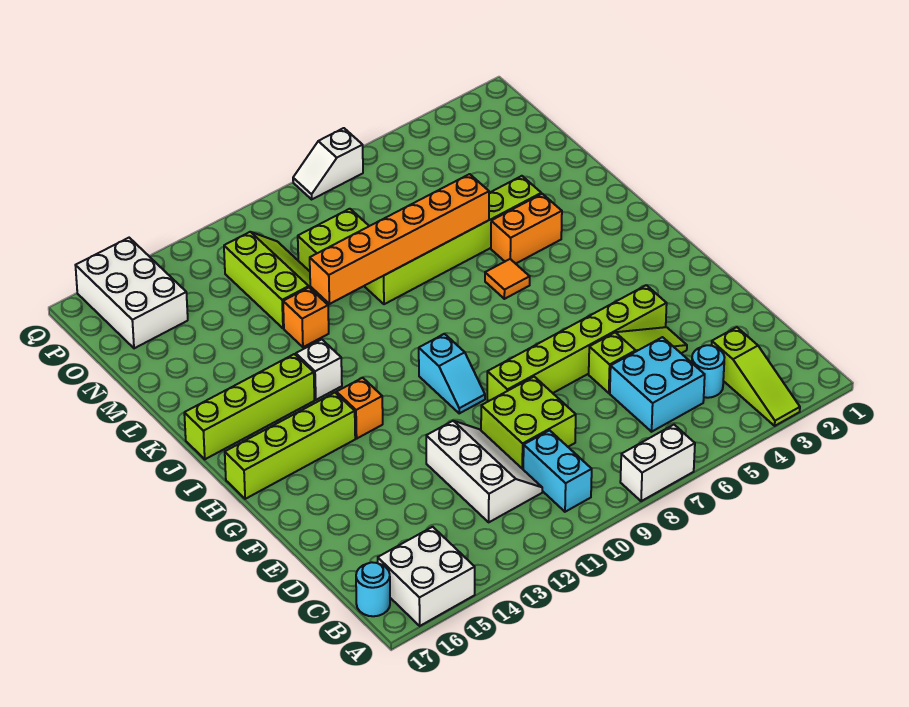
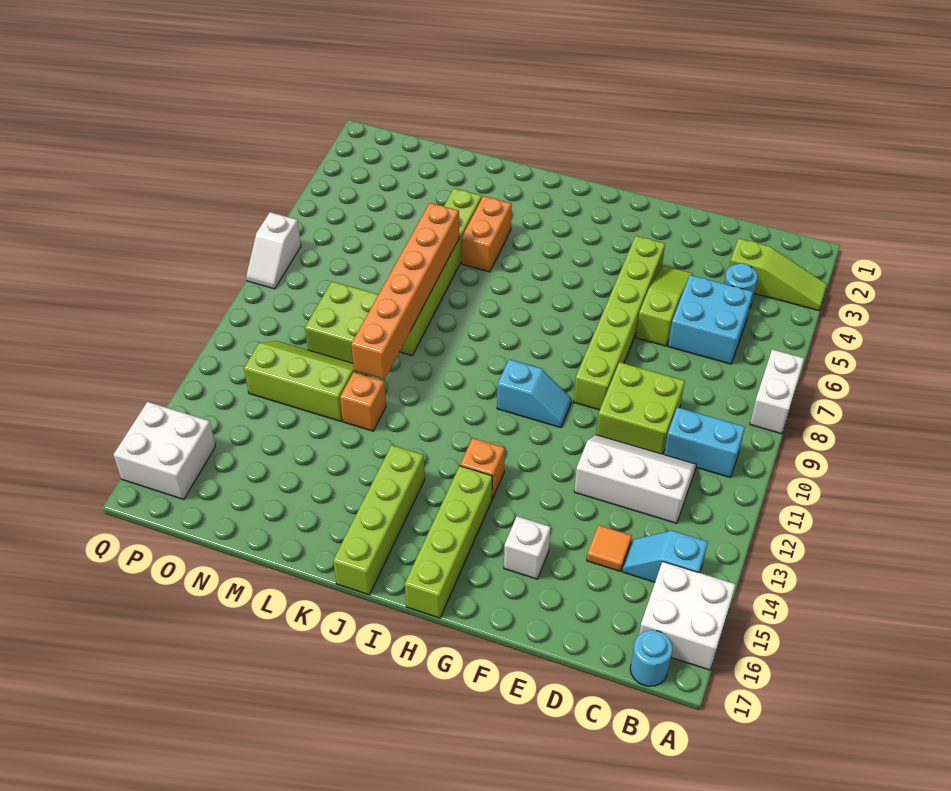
none -> cyan slope B14:C14 level 1 top B
orange tile J6 level 1 -> orange tile D14 level 1
white brick J13 level 1 -> white brick F15 level 1
white brick O15:Q16 level 1 -> white brick P15:Q16 level 1

